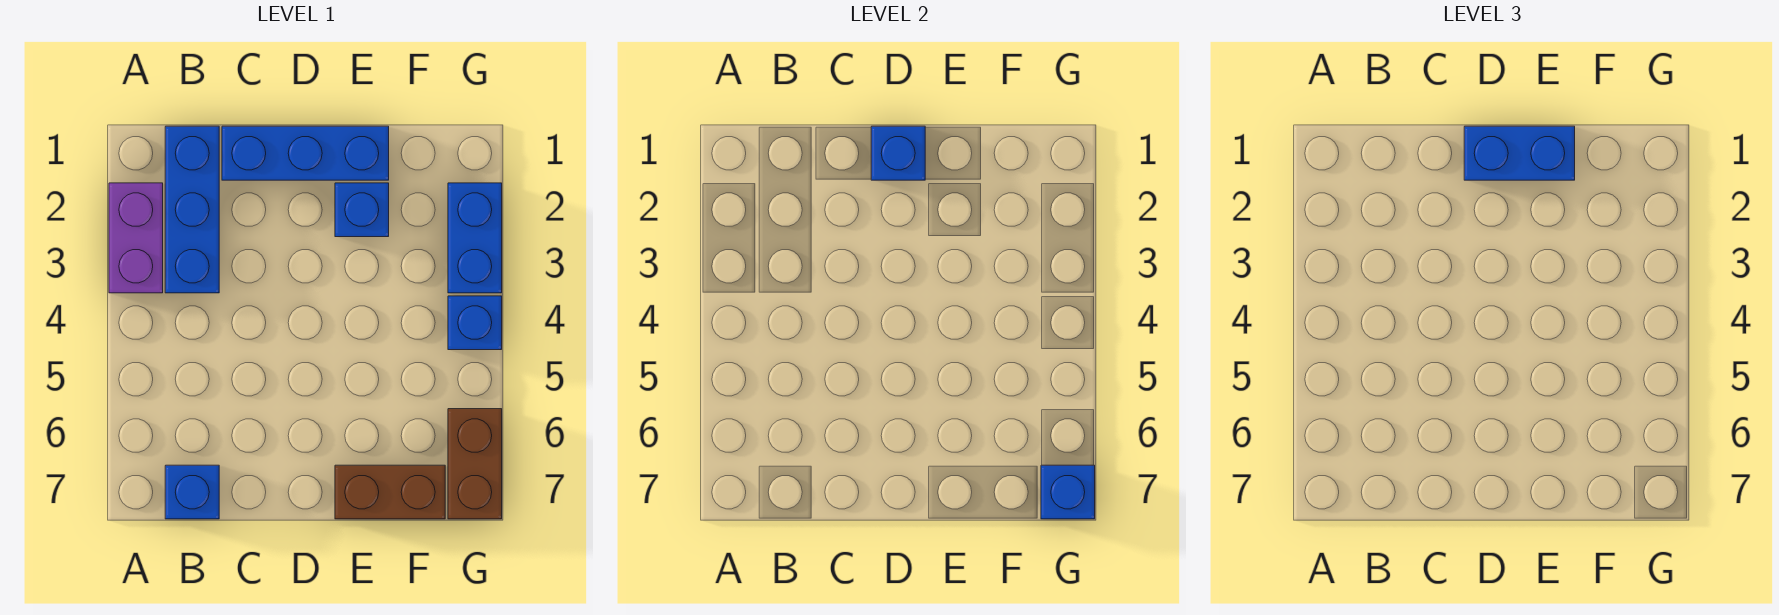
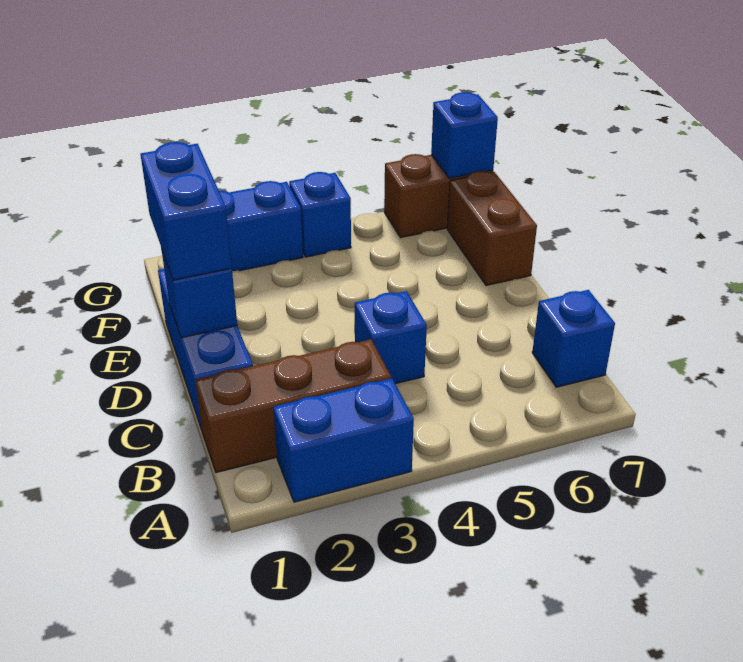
purple brick A2:A3 level 1 -> blue brick A2:A3 level 1
blue brick B1:B3 level 1 -> brown brick B1:B3 level 1
blue brick E2 level 1 -> blue brick C4 level 1

